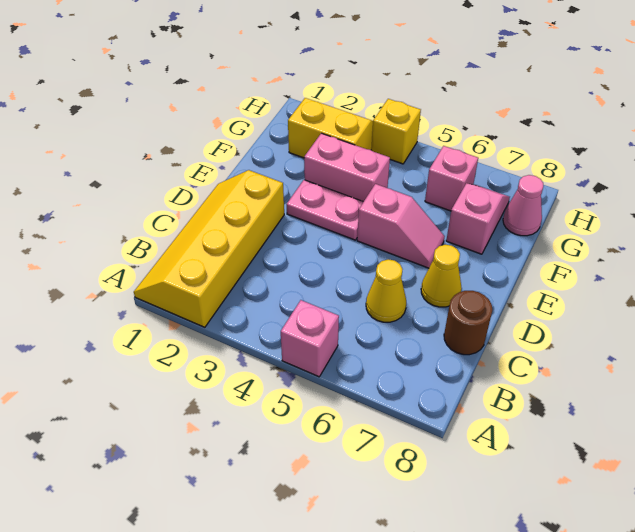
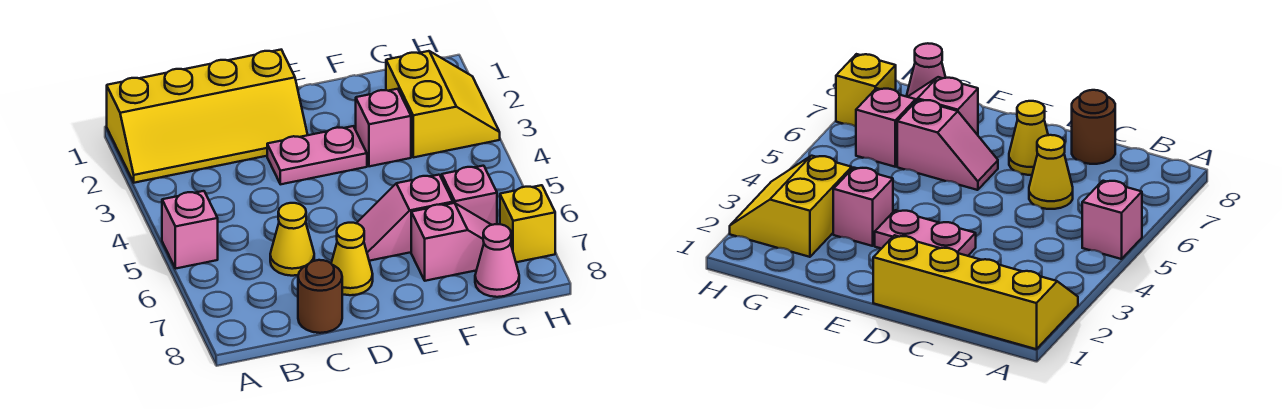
yellow slope A1:D2 level 1 top 2 -> yellow slope A1:D2 level 1 top 1
pink plate E3:E4 level 1 -> pink plate D3:E3 level 1
pink slope E5:E6 level 1 top 5 -> pink slope E6:F6 level 1 top F
pink brick F3:F4 level 1 -> pink brick F3 level 1
yellow brick H4 level 1 -> yellow brick H7 level 1

